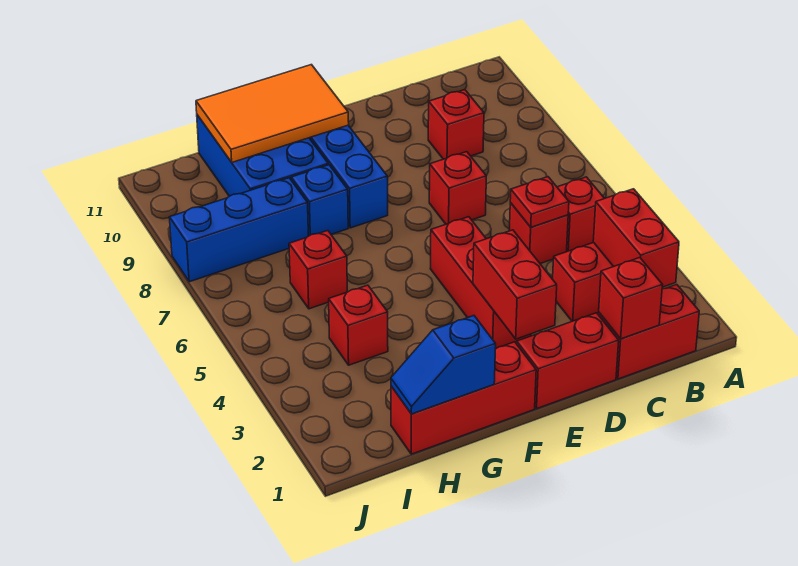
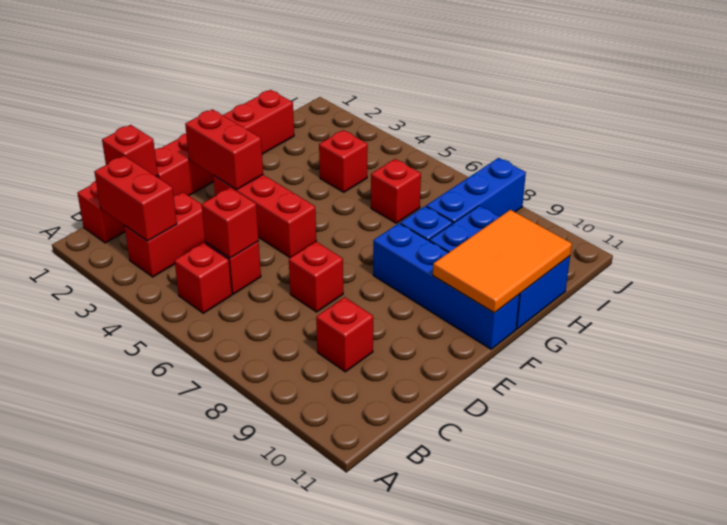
red plate C5 level 2 -> red brick C5 level 2
blue slope G1:H1 level 2 top G -> none

